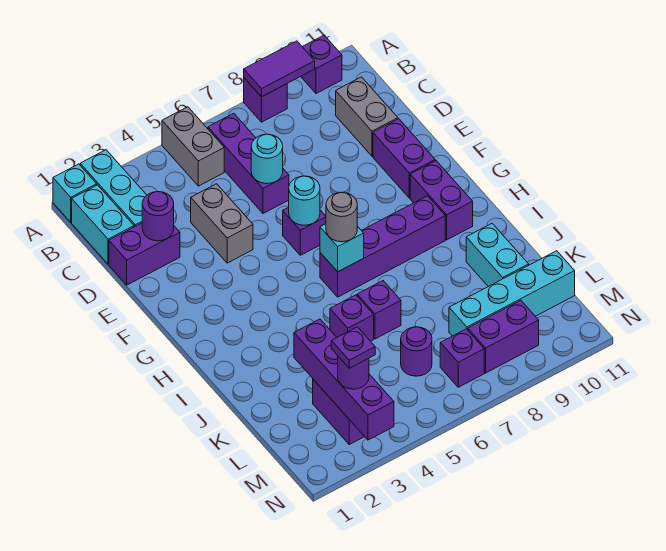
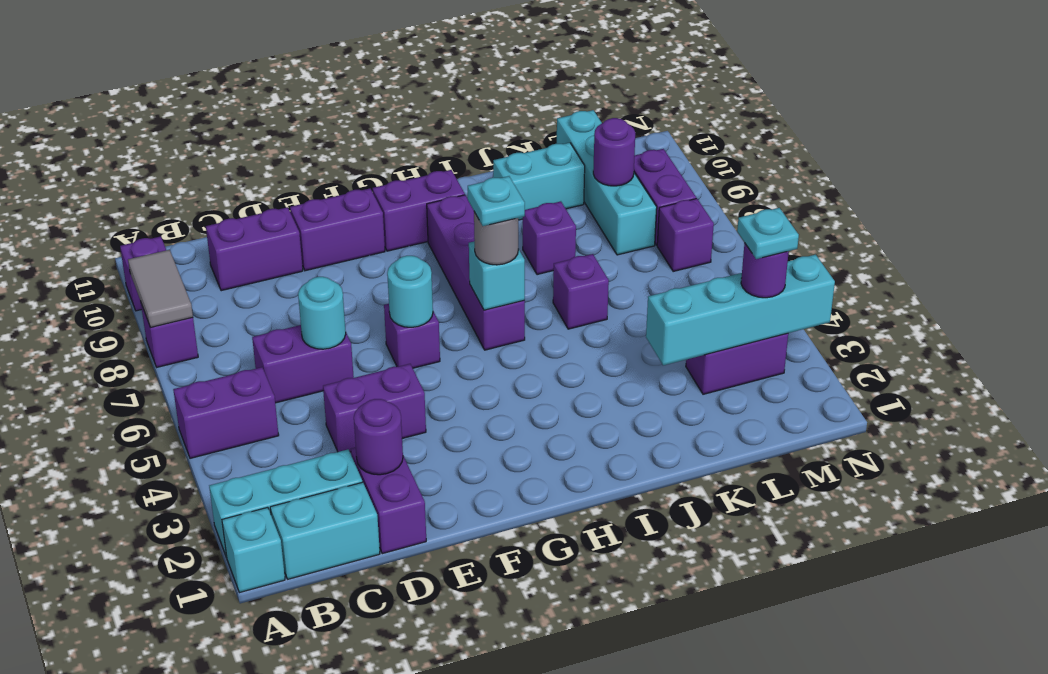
grey brick A5:B5 level 1 -> purple brick A5:B5 level 1
purple tile A8:A9 level 2 -> grey tile A8:A9 level 2
purple brick B6:D6 level 1 -> purple brick C6:D6 level 1
grey brick C10:D10 level 1 -> purple brick C10:D10 level 1
grey brick D4:E4 level 1 -> purple brick D4:E4 level 1
none -> cyan plate H6 level 4
purple brick J5 level 1 -> purple brick J8 level 1
purple brick K3:N3 level 2 -> cyan brick K3:N3 level 2
purple round brick L6 level 1 -> purple round brick L9 level 2
purple plate M3 level 4 -> cyan plate M3 level 4

